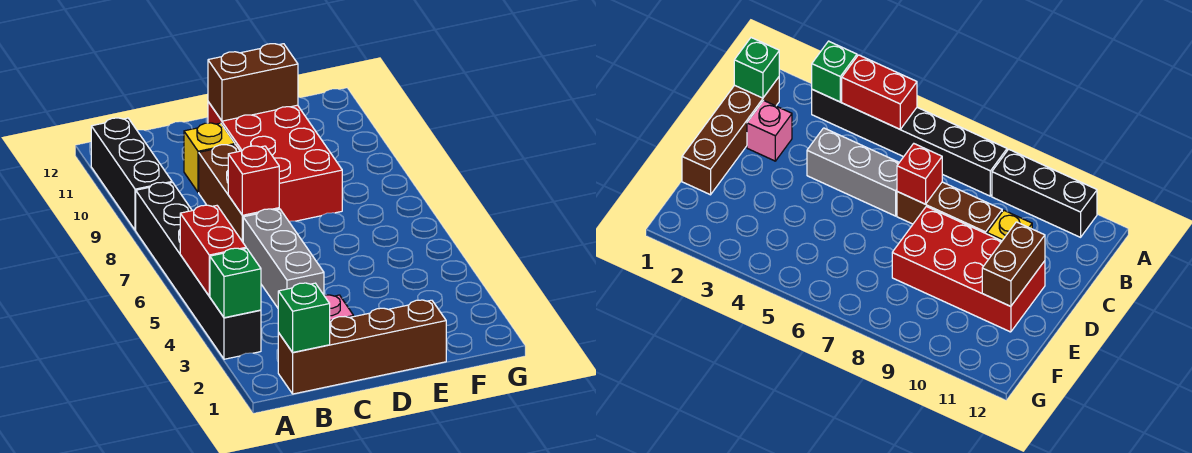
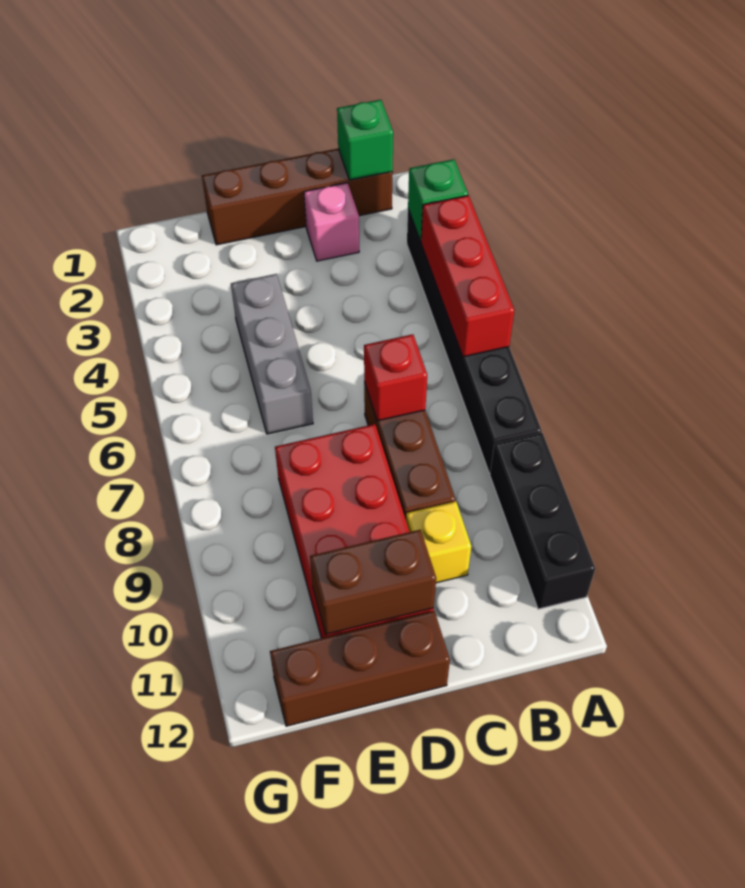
red brick A4:A5 level 2 -> red brick A4:A6 level 2
grey brick C4:C6 level 1 -> grey brick E4:E6 level 1
none -> brown brick D12:F12 level 1

